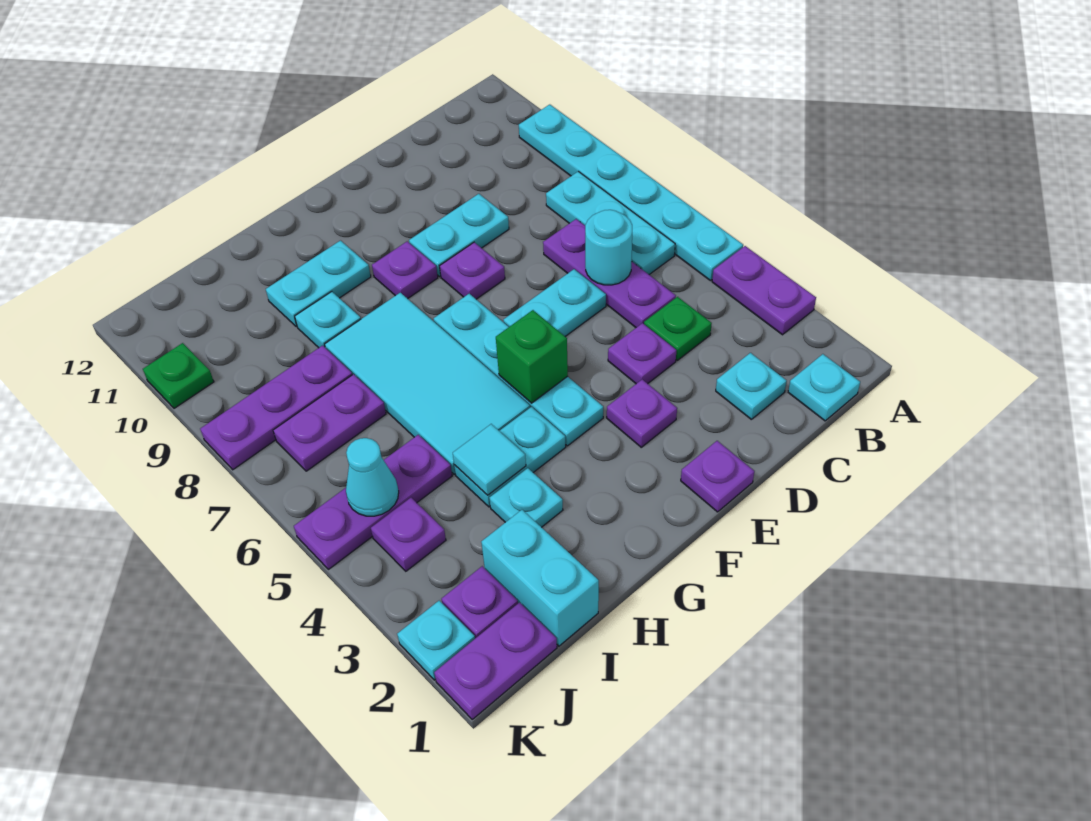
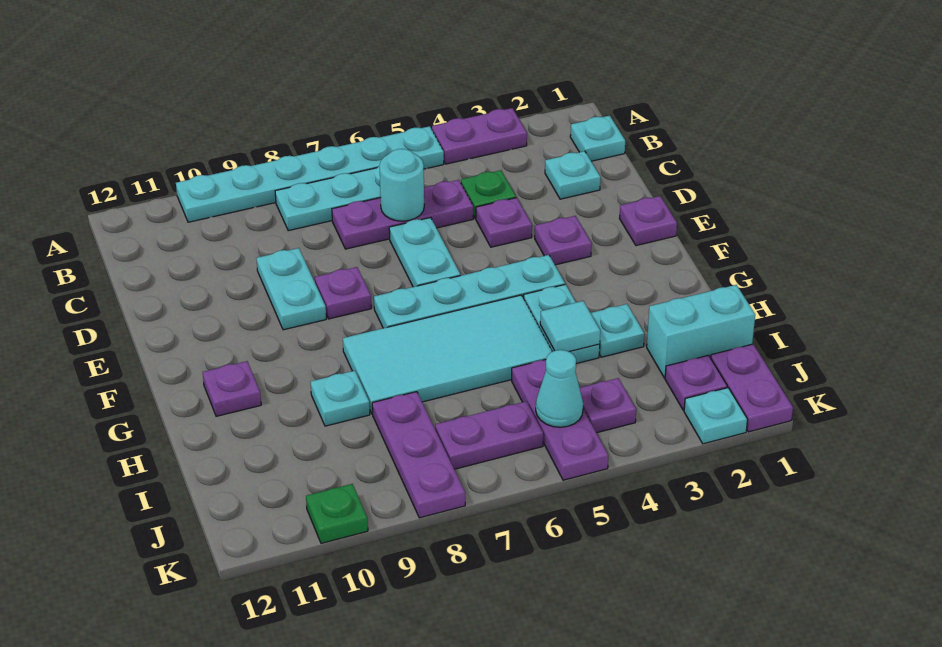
green brick F5 level 2 -> none
purple plate F9 level 1 -> purple plate G11 level 1
cyan plate G10:H10 level 1 -> none
purple plate I7:J7 level 1 -> purple plate J6:J7 level 1

